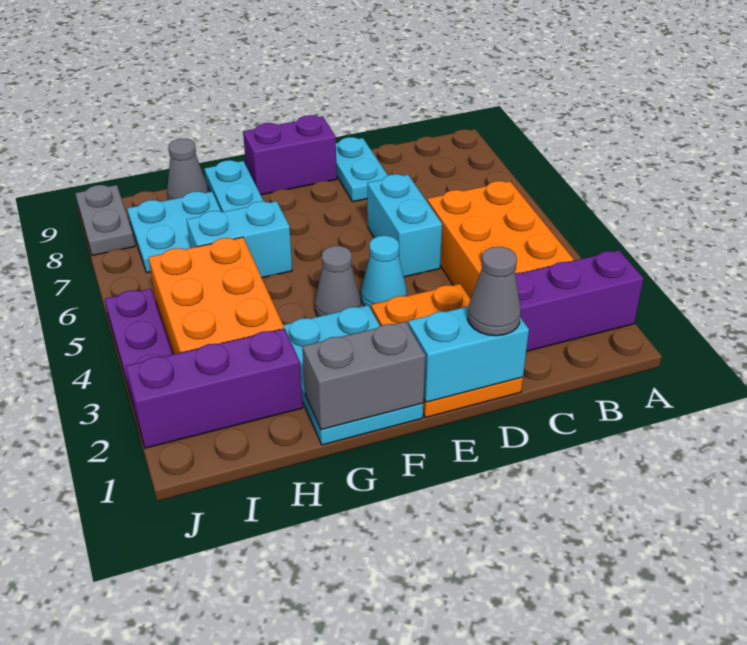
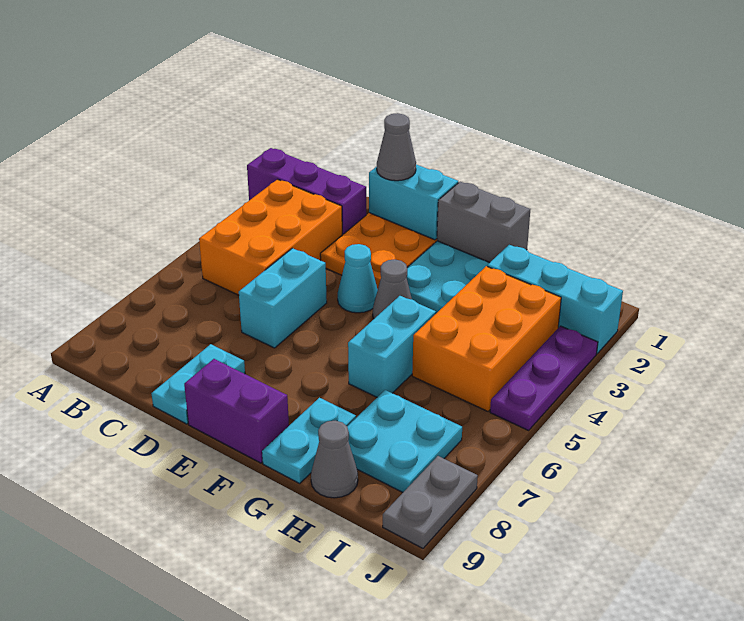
cyan brick G6:H6 level 1 -> cyan brick G5:G6 level 1
purple brick H2:J2 level 1 -> cyan brick H2:J2 level 1

